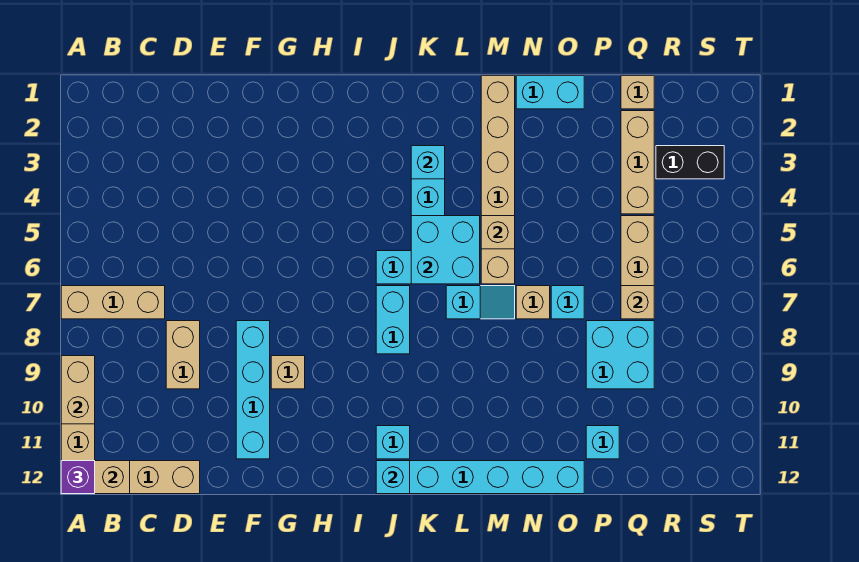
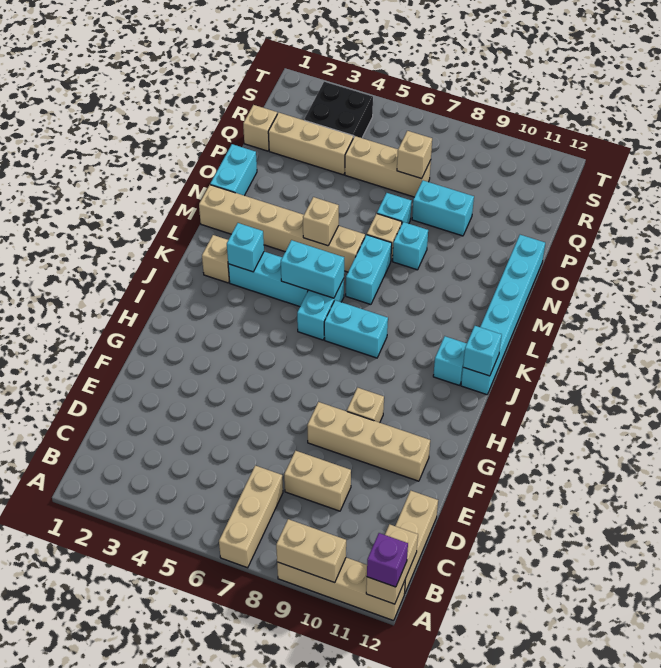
cyan brick F8:F11 level 1 -> tan brick F8:F11 level 1
none -> tan brick K2 level 1
cyan brick K5:L6 level 2 -> cyan brick K5:K6 level 2
cyan slope L7:M7 level 1 top L -> cyan brick L7:M7 level 1
cyan brick P8:Q9 level 1 -> cyan brick P8:P9 level 1
cyan brick P11 level 1 -> cyan brick N8 level 1
black brick R3:S3 level 1 -> black brick R3:S4 level 1

